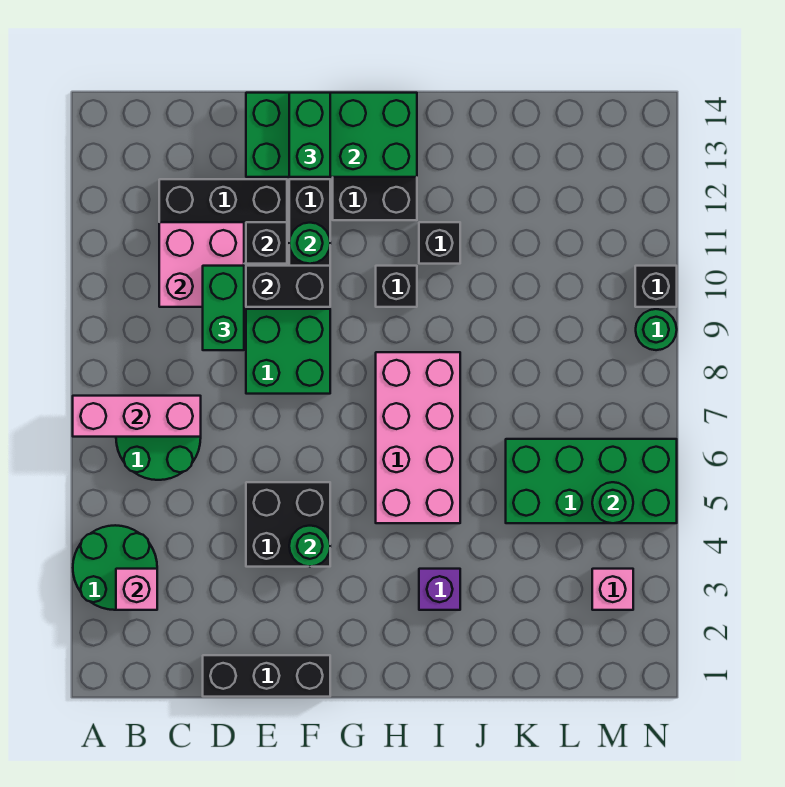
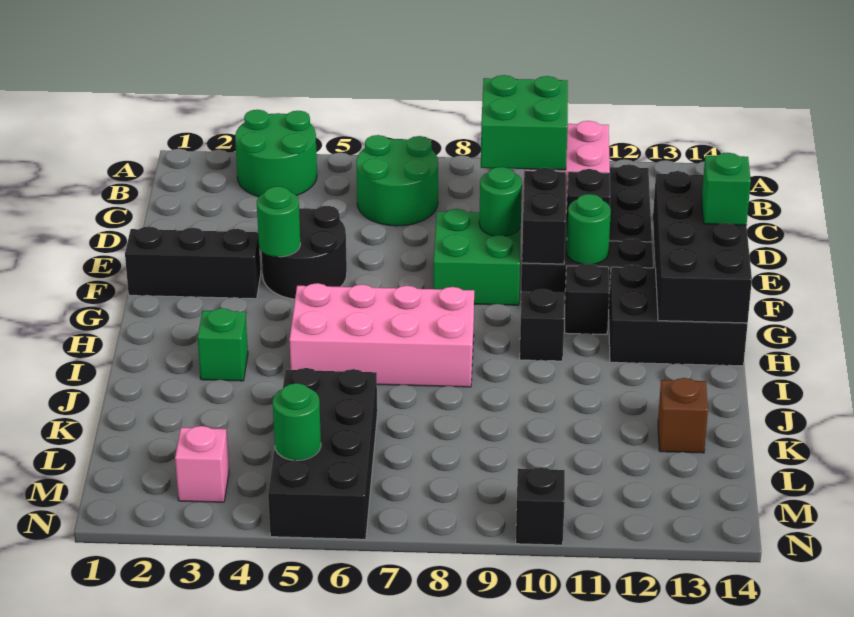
pink brick A7:C7 level 2 -> none
pink brick B3 level 2 -> none
black brick D1:F1 level 1 -> black brick F1:F3 level 1
green brick D9:D10 level 3 -> green brick C9:D10 level 3
black brick E4:F5 level 1 -> black round brick E4:F5 level 1
green brick E13:H14 level 2 -> black brick E13:H14 level 2
green brick F13:F14 level 3 -> green brick F14 level 3
purple brick I3 level 1 -> green brick I3 level 1
black brick I11 level 1 -> black brick G11 level 1
green brick K5:N6 level 1 -> black brick K5:N6 level 1
none -> brown brick K13 level 1
green round brick N9 level 1 -> green round brick E9 level 2

